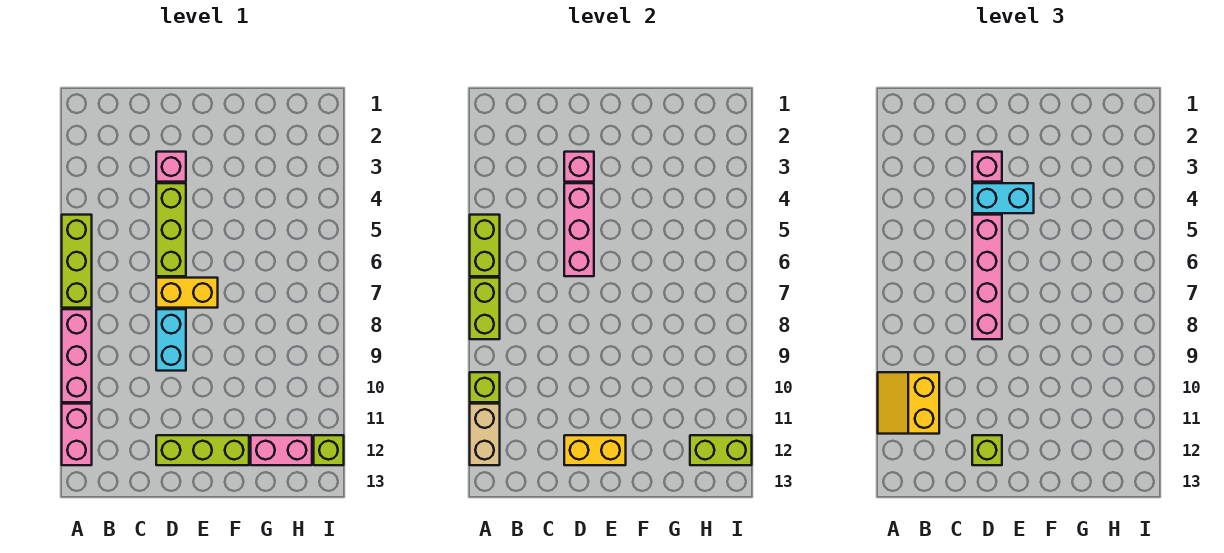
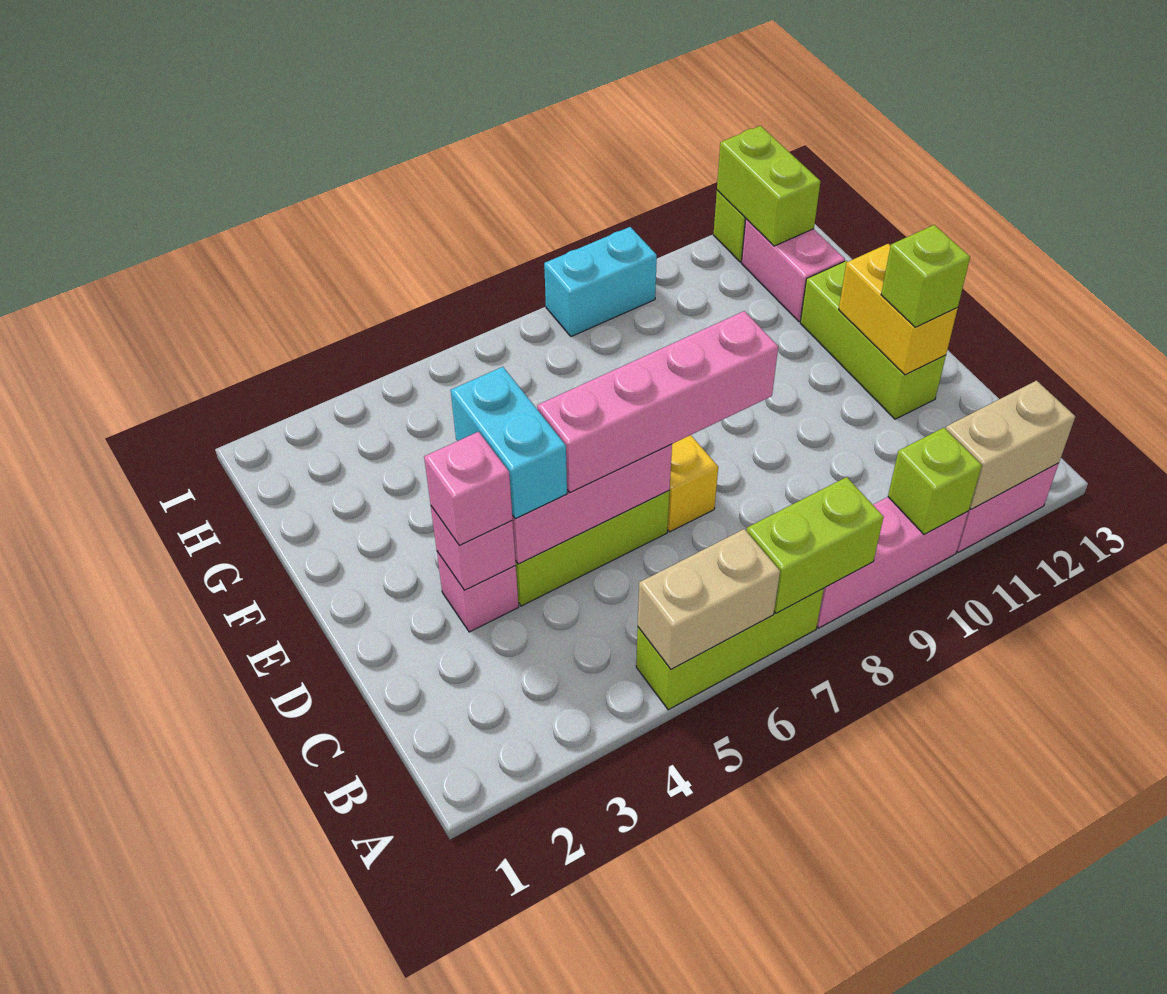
lime brick A5:A6 level 2 -> tan brick A5:A6 level 2
yellow slope A10:B11 level 3 top B -> none
cyan brick D8:D9 level 1 -> cyan brick I8:I9 level 1

